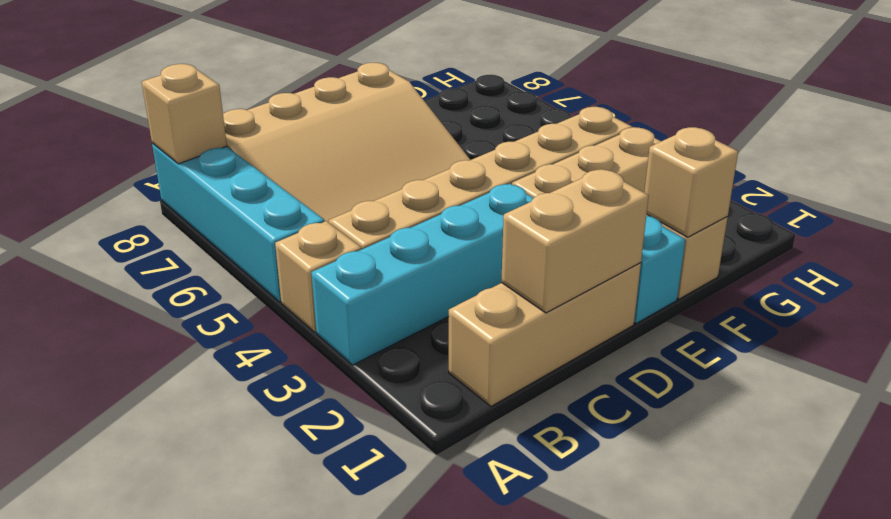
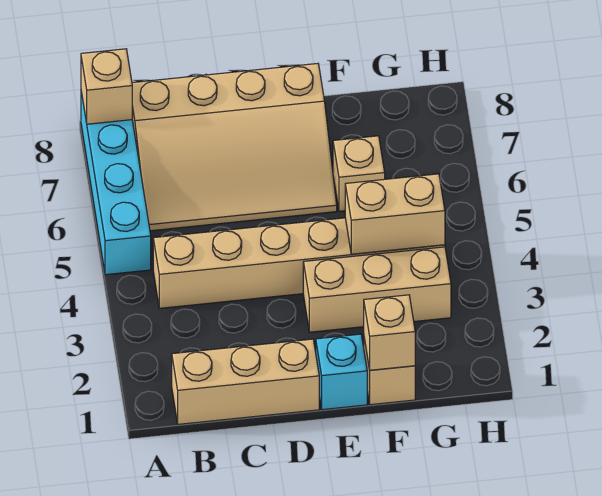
cyan brick A3:D3 level 1 -> none
tan brick A4 level 1 -> tan brick F6 level 1
tan brick C1:D1 level 2 -> tan brick F4:G4 level 2

